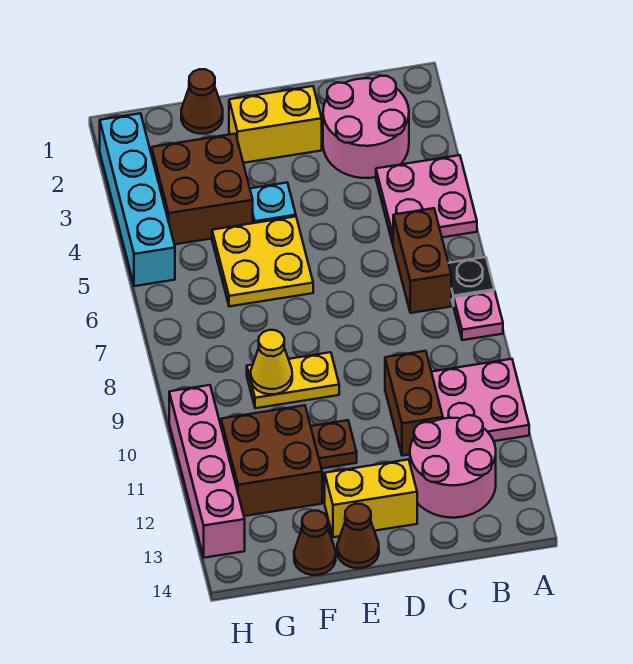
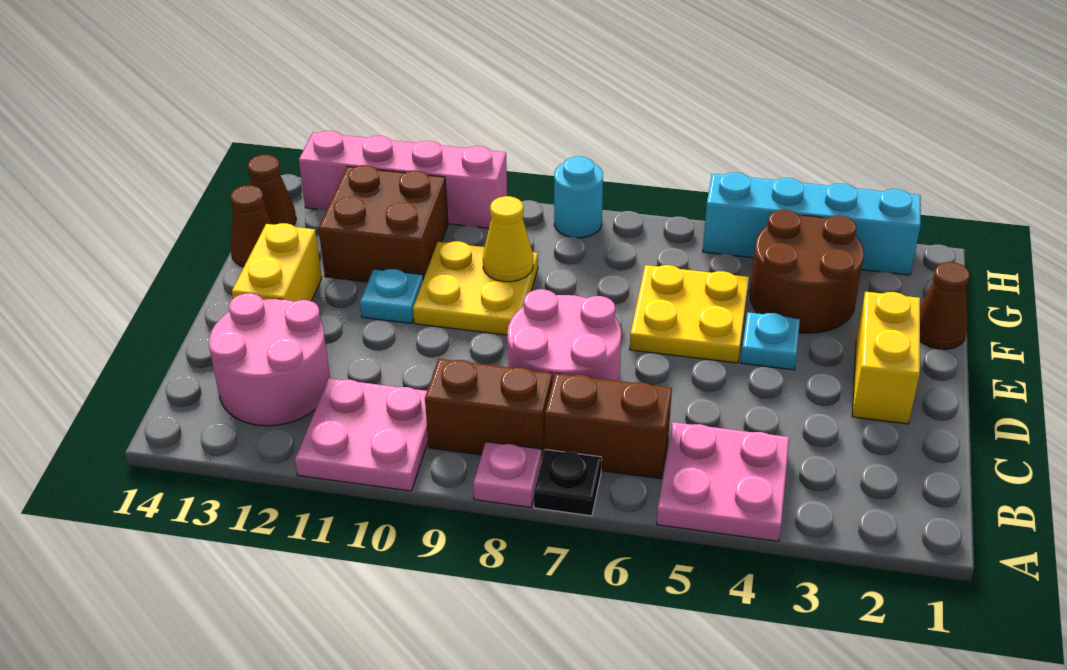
pink round brick B2:C3 level 1 -> pink round brick C7:D8 level 1
brown brick C10:C11 level 1 -> brown brick B8:B9 level 1
yellow plate E9:F9 level 1 -> yellow plate E9:F10 level 1
brown plate E11 level 1 -> cyan plate E11 level 1
brown cone E14 level 1 -> brown cone G14 level 1
brown brick F3:G4 level 1 -> brown round brick F3:G4 level 1
none -> cyan round brick H8 level 1

